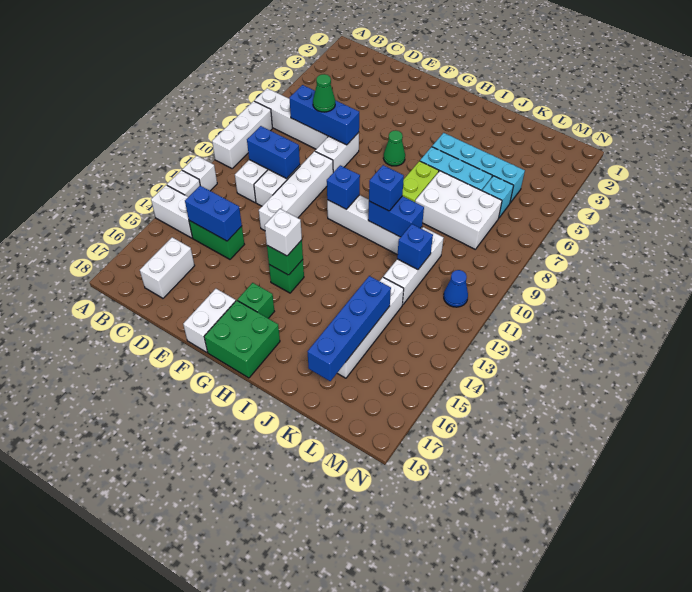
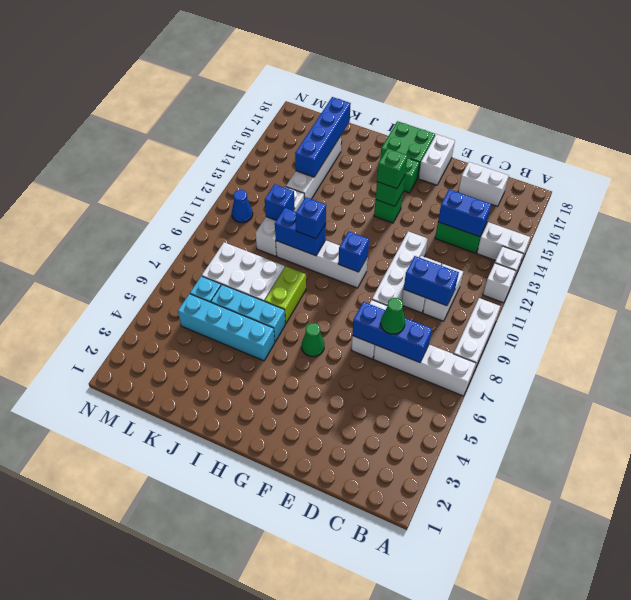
white brick C16:C17 level 1 -> white brick C17:D17 level 1
white brick G14 level 3 -> green brick G14 level 3

